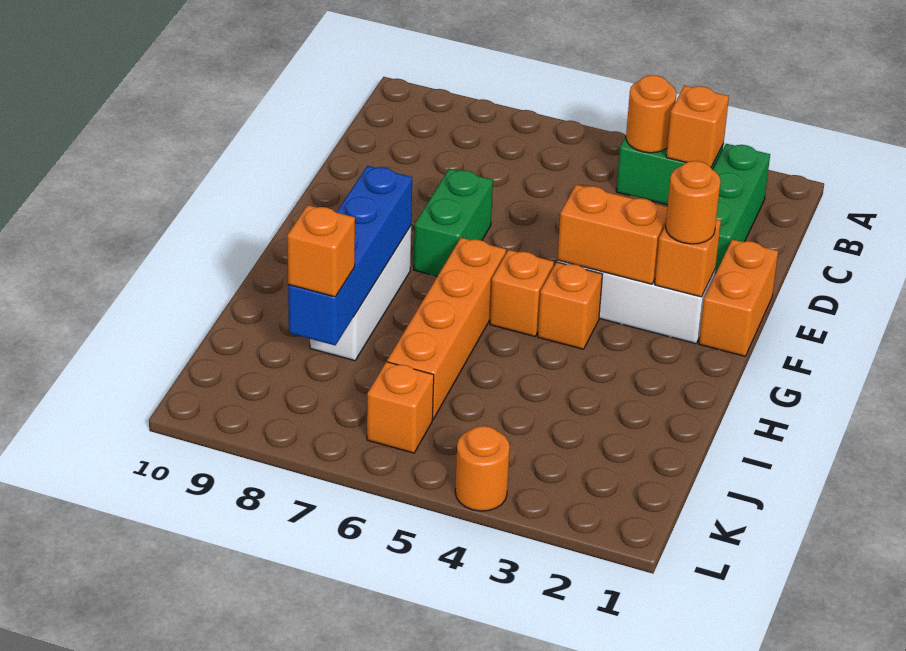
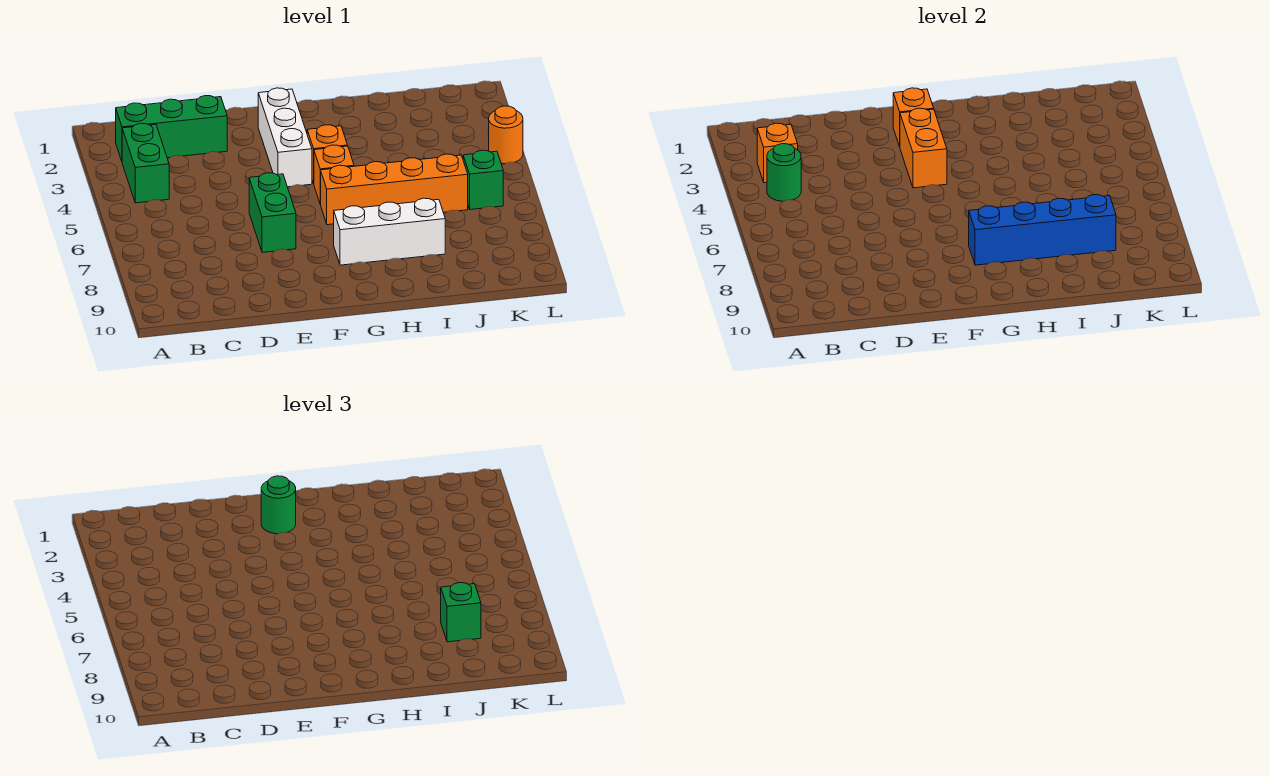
orange round brick B4 level 2 -> green round brick B4 level 2
orange brick E1:F1 level 1 -> none
green brick E7:F7 level 1 -> green brick E6:E7 level 1
orange round brick F2 level 3 -> green round brick F2 level 3
orange brick J8 level 3 -> green brick J8 level 3
orange brick K6 level 1 -> green brick K6 level 1

